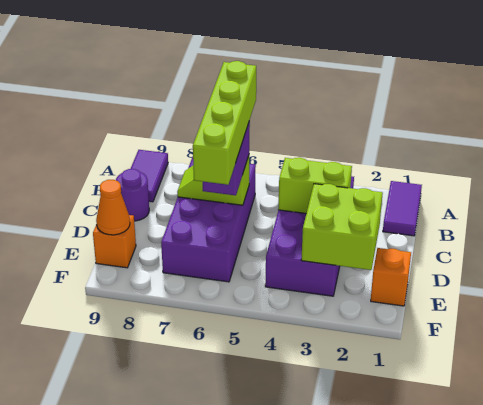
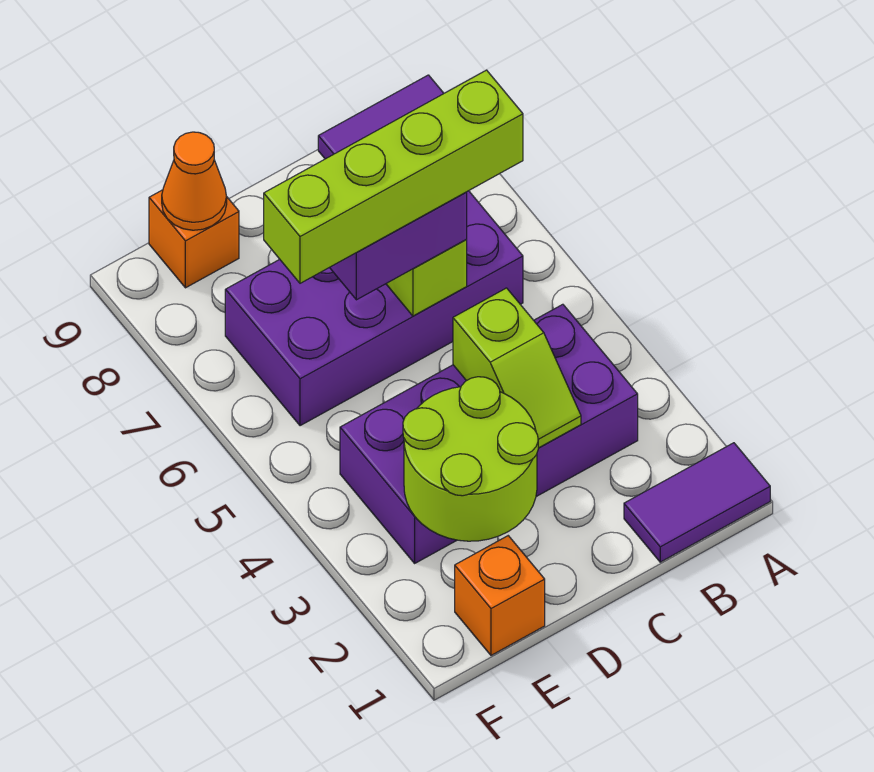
lime brick C3:C4 level 2 -> lime slope C3:C4 level 2 top 4
purple round brick C9 level 1 -> none
lime brick D2:E3 level 2 -> lime round brick D2:E3 level 2

